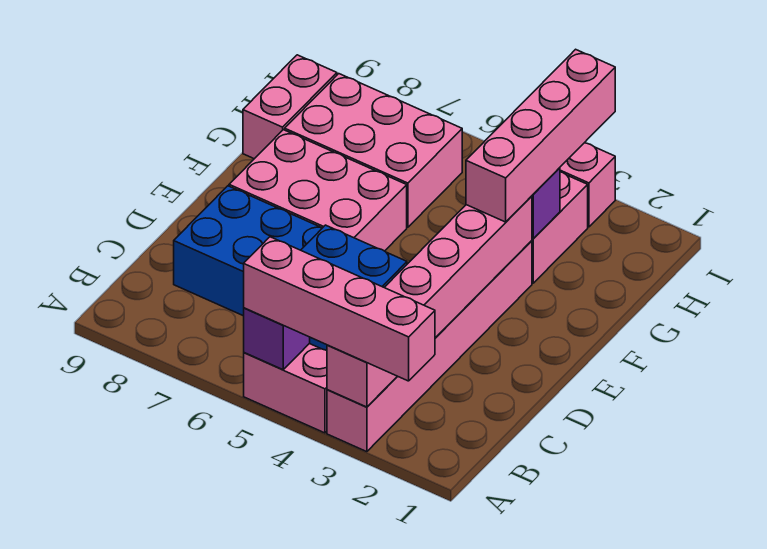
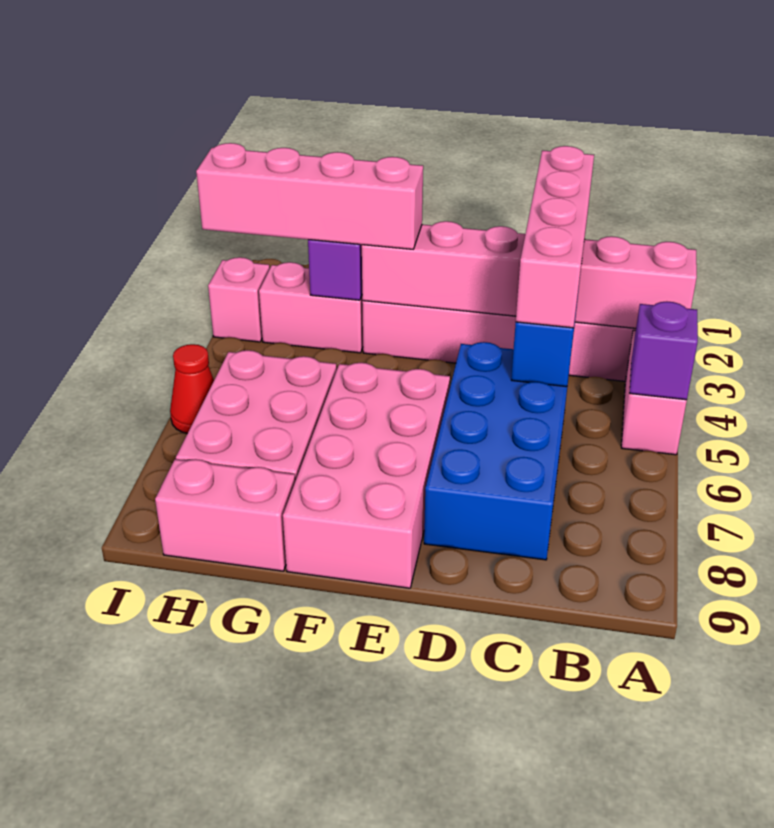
pink brick A2:A5 level 3 -> pink brick C2:C5 level 3
pink brick E6:F8 level 1 -> pink brick E6:F9 level 1
none -> red cone I6 level 1

